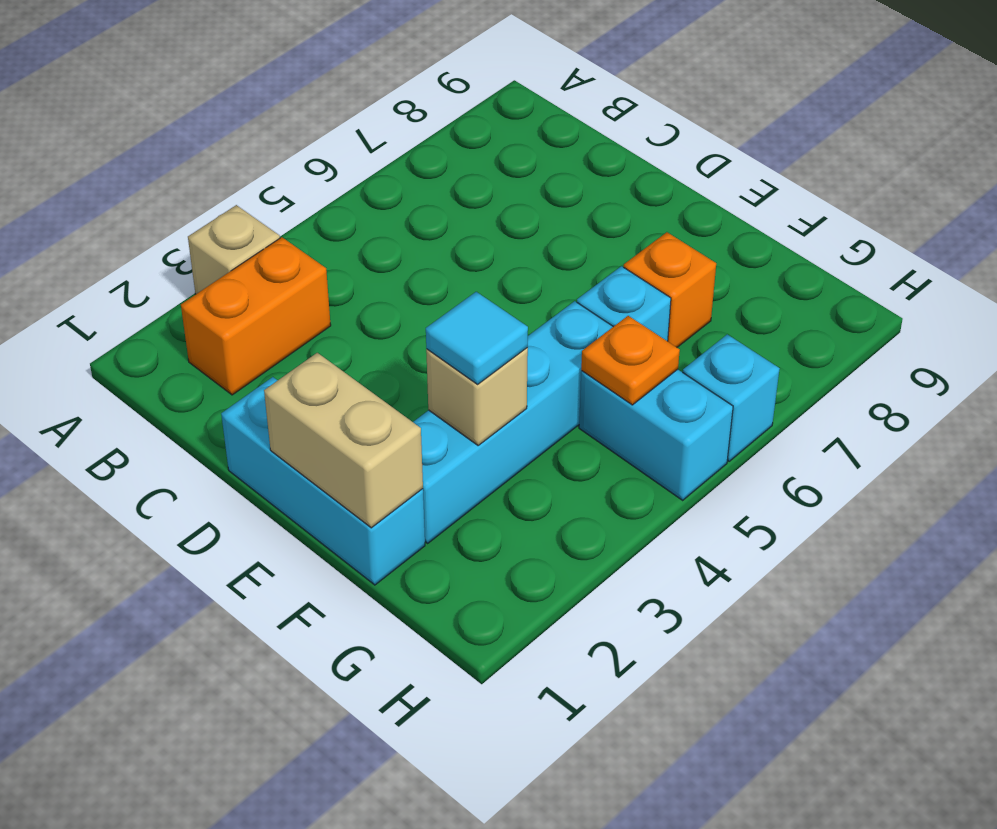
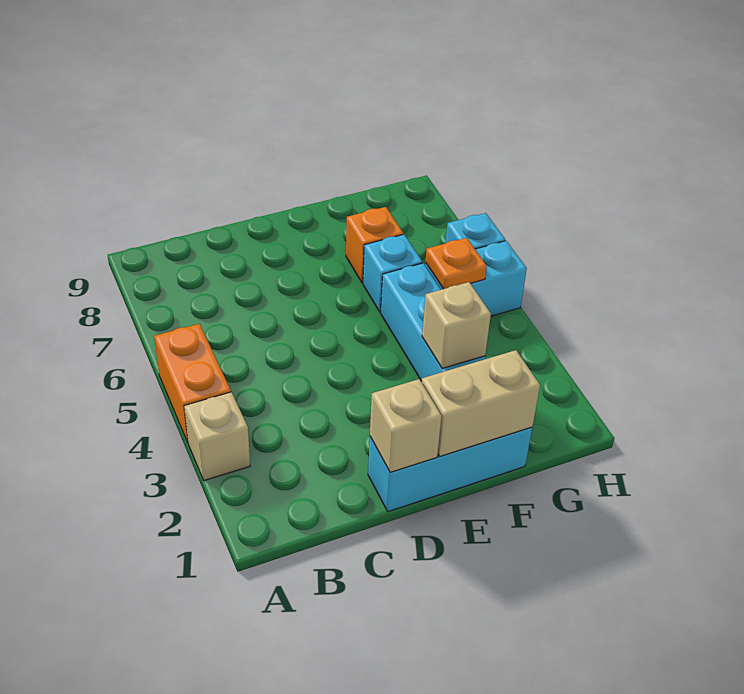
orange brick B2:B3 level 1 -> orange brick A4:A5 level 1
none -> tan brick D1 level 2
cyan tile F3 level 3 -> none

